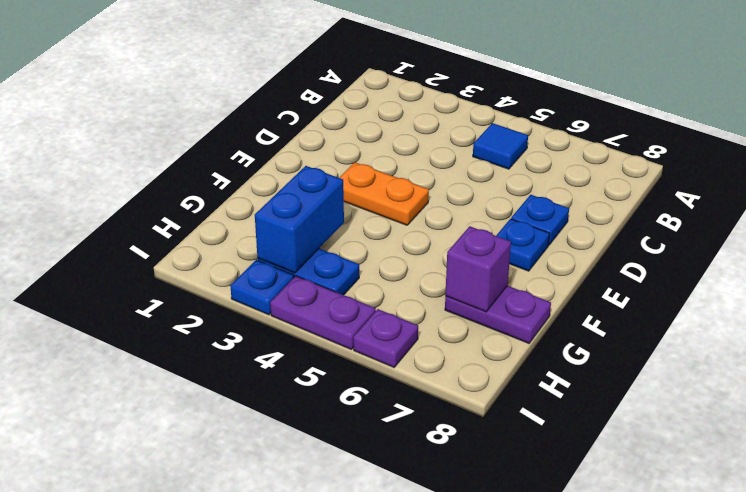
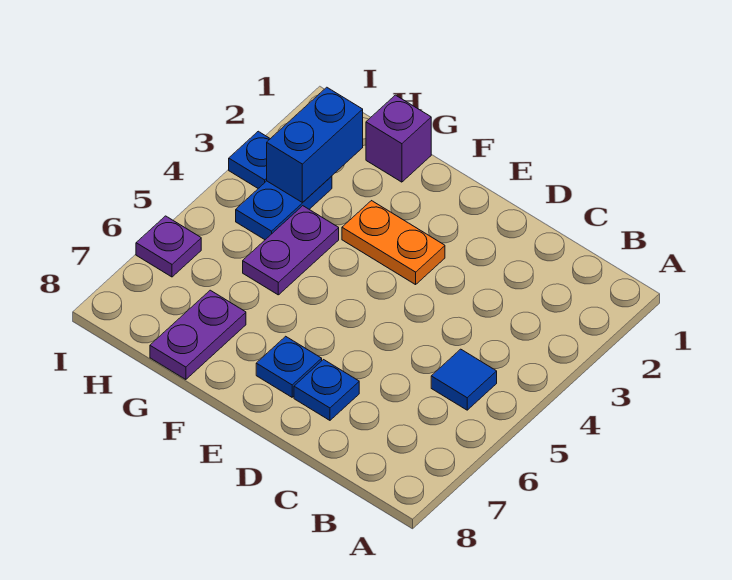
orange plate E3:E4 level 1 -> orange plate E3:F3 level 1
blue brick G3:H3 level 2 -> blue brick H2:H3 level 2
purple brick G7 level 2 -> purple brick G1 level 1
purple plate I4:I5 level 1 -> purple plate G4:G5 level 1

